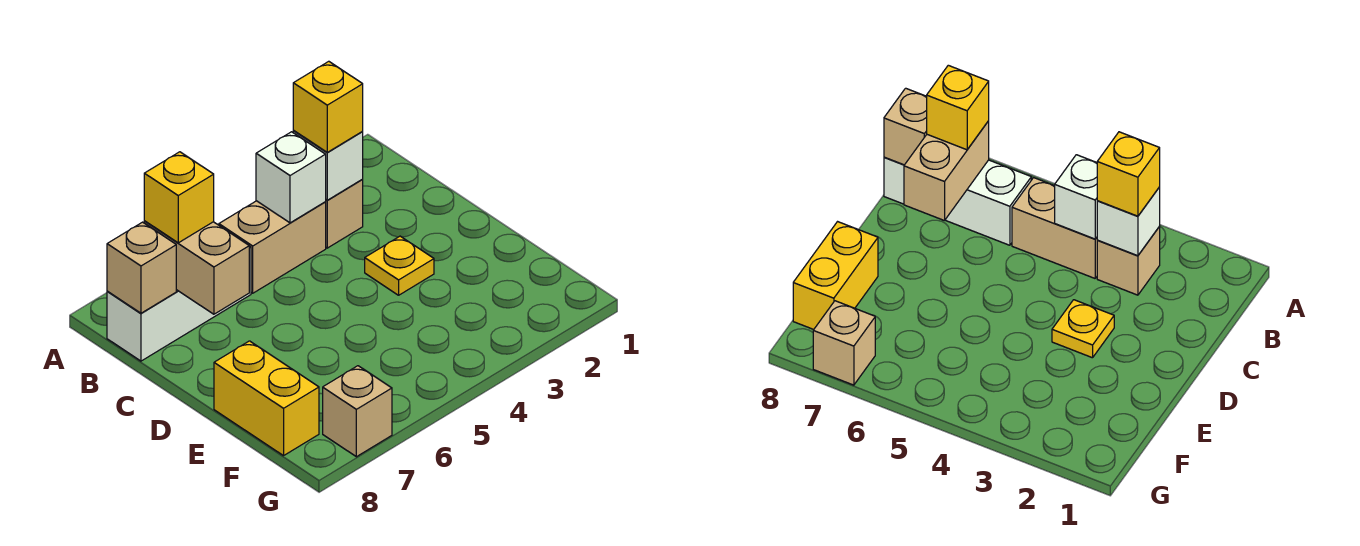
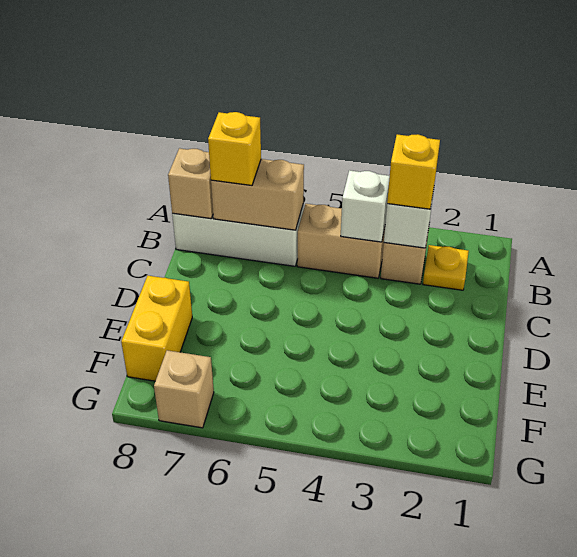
tan brick B7:C7 level 2 -> tan brick B6:B7 level 2
yellow plate D3 level 1 -> yellow plate B2 level 1

